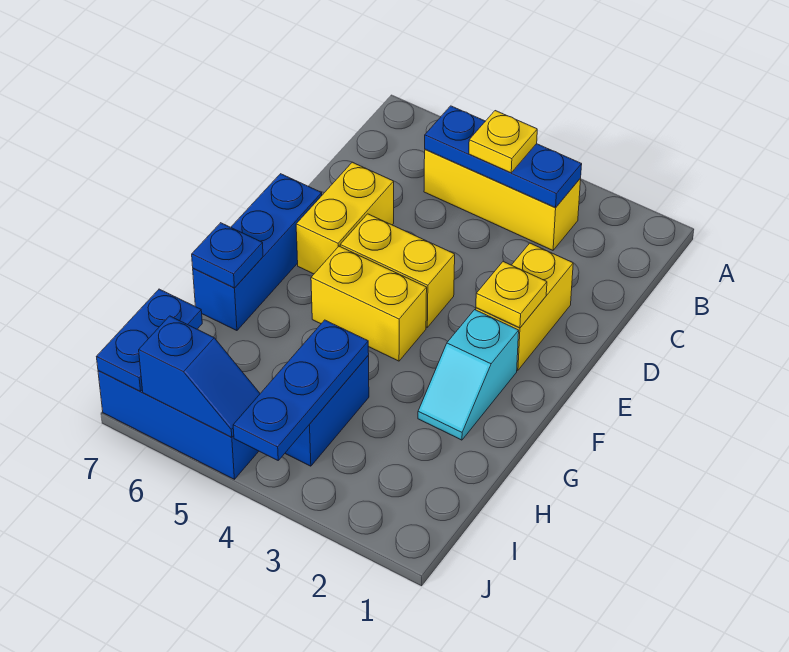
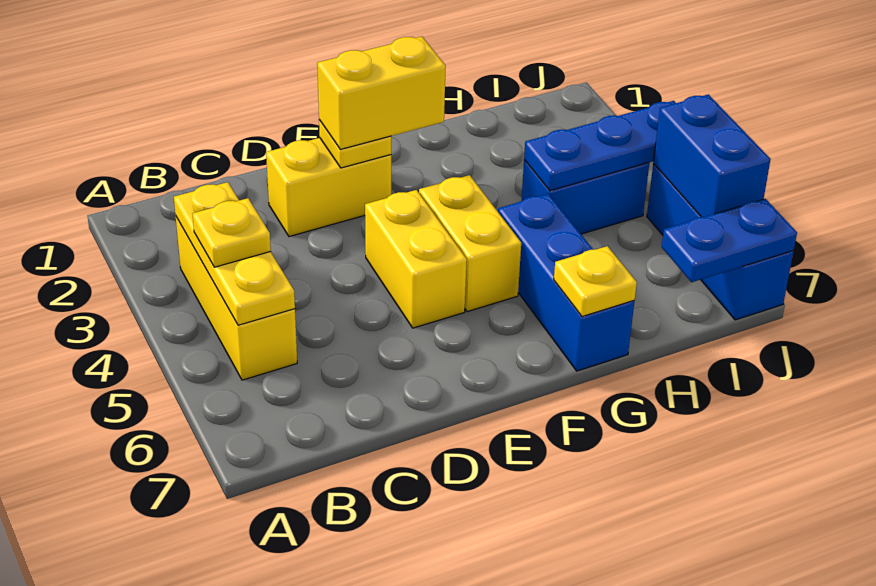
blue plate B3:B5 level 2 -> yellow plate B3:B5 level 2
yellow brick D6:E6 level 1 -> yellow brick E2:F2 level 3
blue brick E7:G7 level 1 -> blue brick G5:G7 level 1
cyan slope F2:G2 level 1 top F -> none
blue plate G7 level 2 -> yellow plate G7 level 2
blue slope J5:J6 level 2 top 6 -> blue brick J5:J6 level 2

